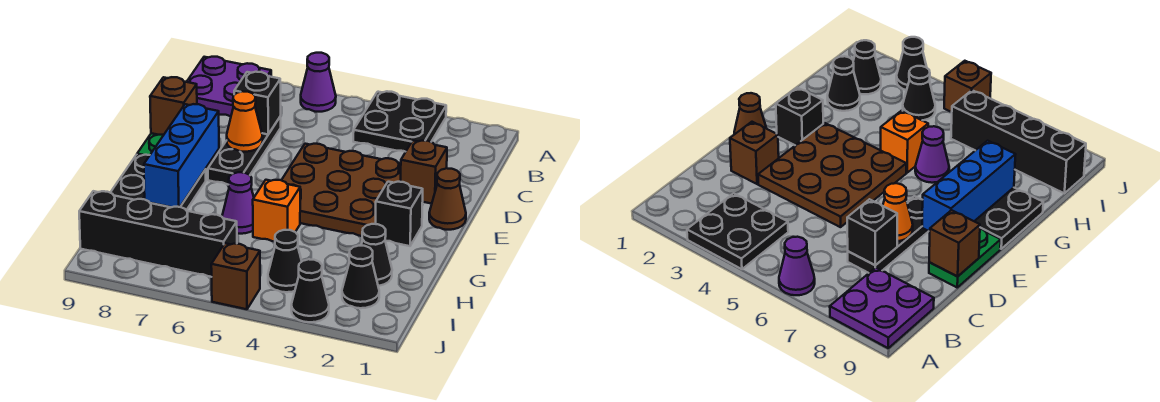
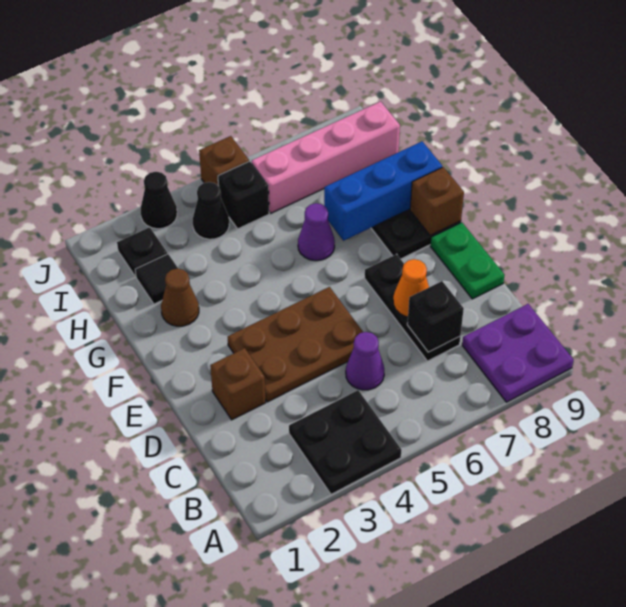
purple cone A6 level 1 -> purple cone C5 level 1
brown plate D3:F5 level 1 -> brown plate D3:E5 level 1
brown brick D9 level 2 -> brown brick F9 level 2
brown cone E1 level 1 -> brown cone G2 level 1
blue brick E8:G8 level 2 -> blue brick G7:G9 level 2
black brick F2 level 1 -> black brick I5 level 1
orange brick G5 level 1 -> none
black cone H2 level 1 -> black tile H2 level 1
black cone I2 level 1 -> black plate I2 level 1
black brick I6:I9 level 1 -> pink brick I6:I9 level 1

